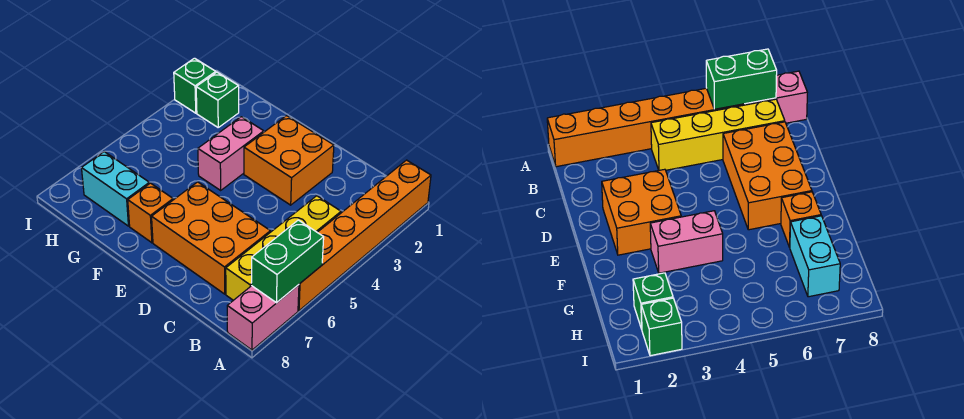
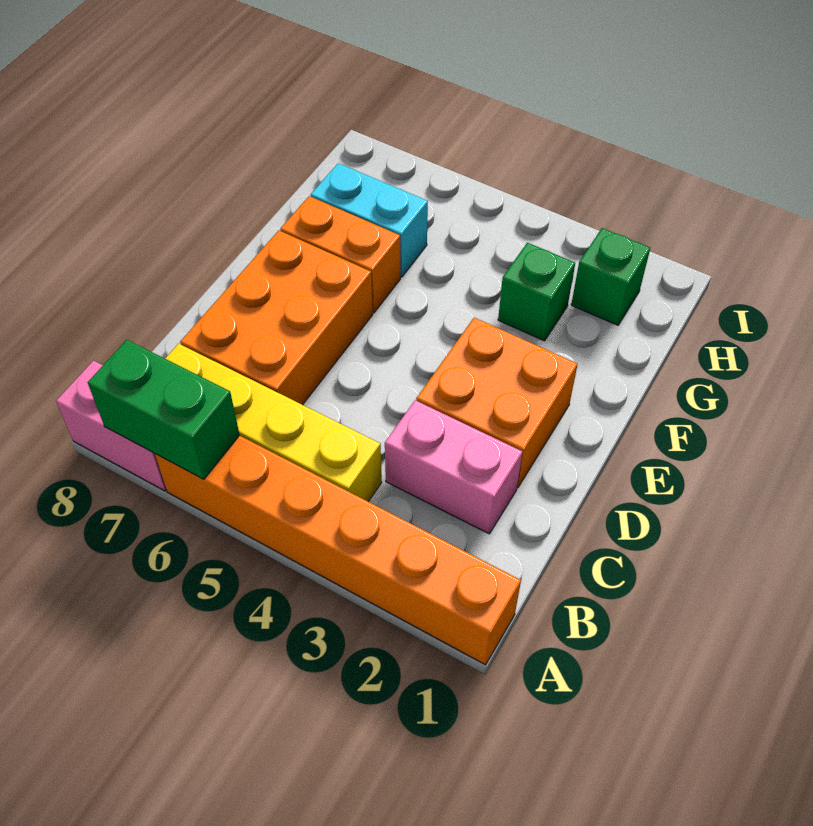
pink brick F3:F4 level 1 -> pink brick C2:C3 level 1
orange brick F7 level 1 -> orange brick F6:F7 level 1
cyan brick G7:H7 level 1 -> cyan brick G6:G7 level 1
green brick I2 level 1 -> green brick G3 level 1

